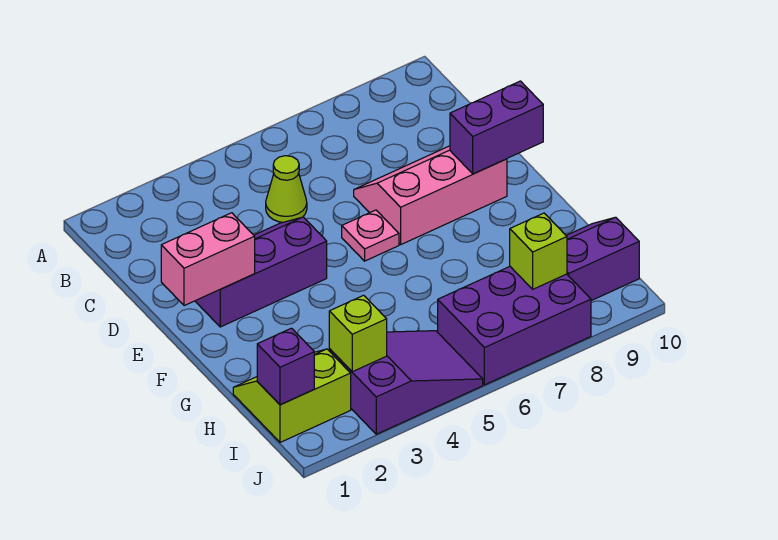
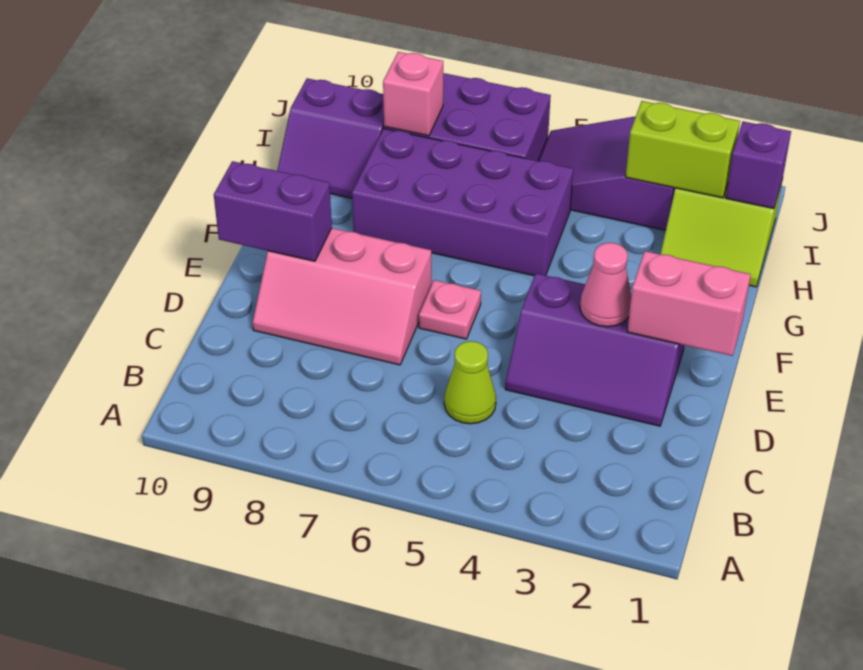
none -> pink cone E3 level 2
none -> purple brick G5:H8 level 1
lime brick I3 level 2 -> lime brick I2:I3 level 2
lime brick I8 level 2 -> pink brick I8 level 2

